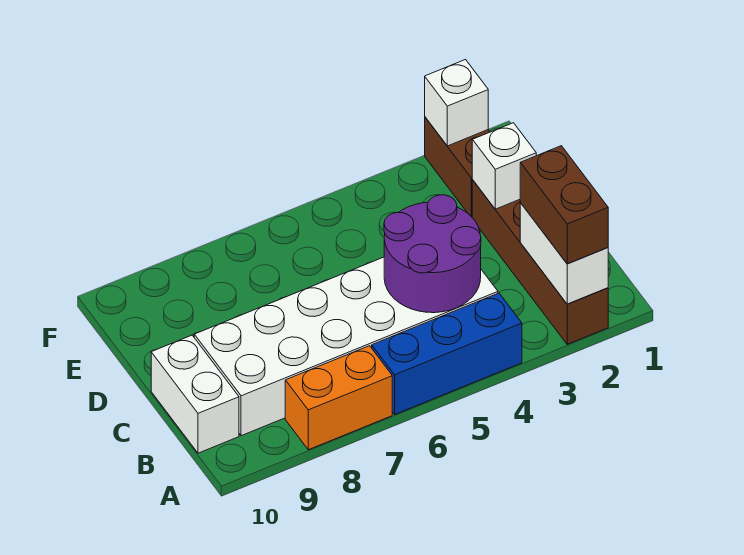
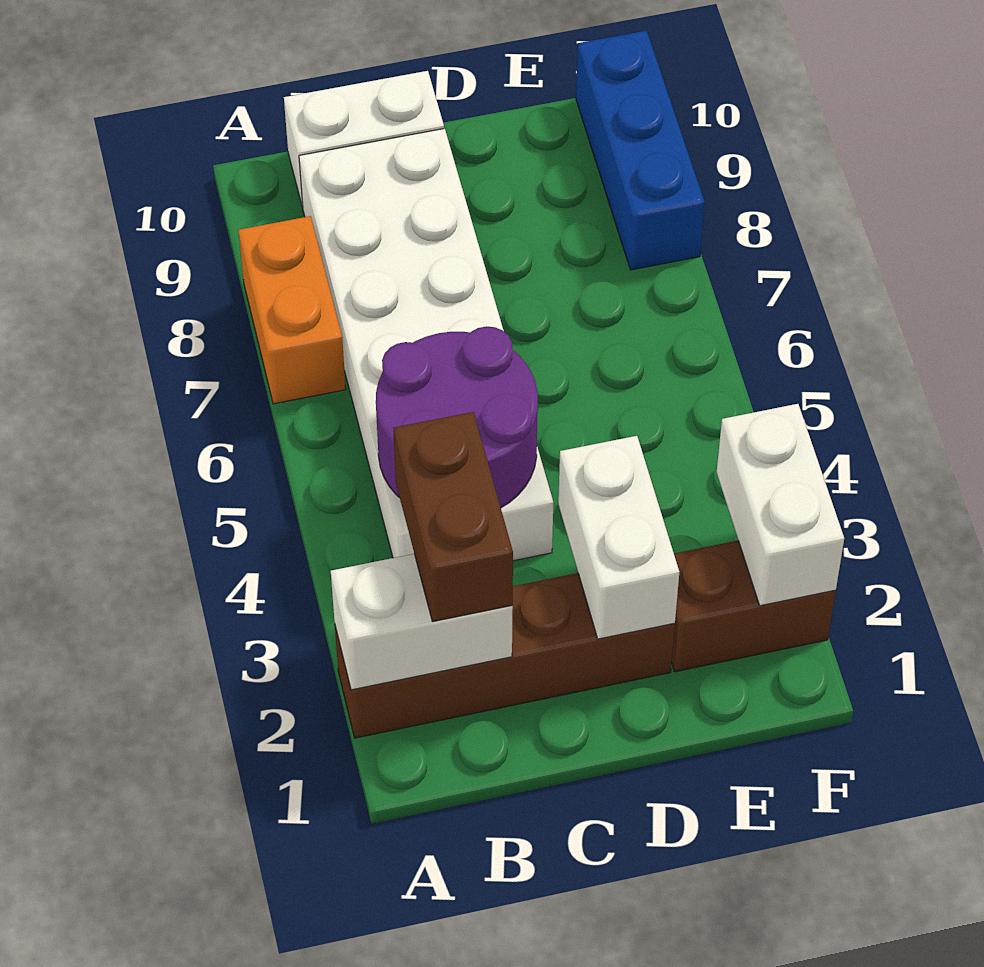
brown brick A2:B2 level 3 -> brown brick B2:B3 level 3
blue brick A4:A6 level 1 -> blue brick F8:F10 level 1
white brick D2 level 2 -> white brick D2:D3 level 2
white brick F2 level 2 -> white brick F2:F3 level 2

